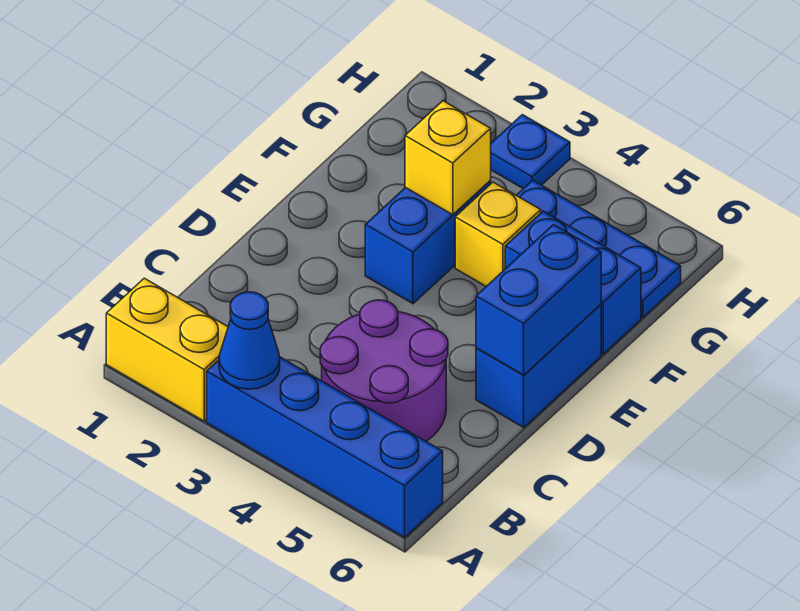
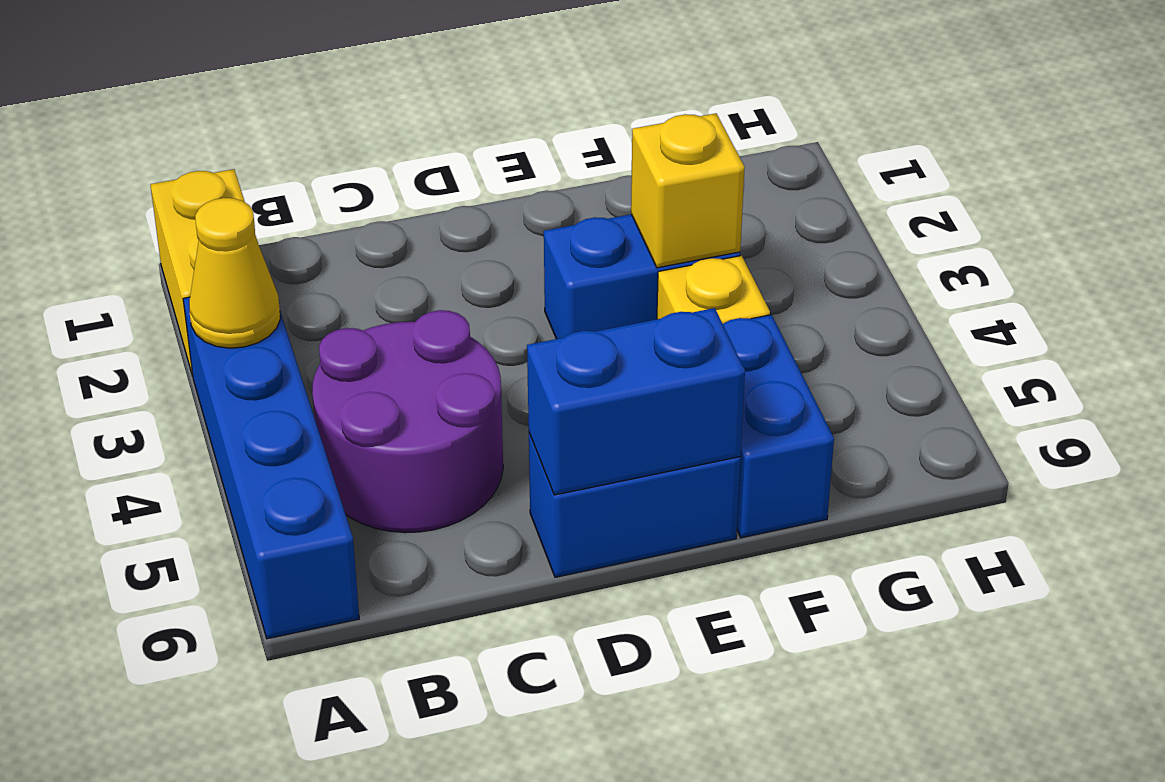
blue cone A3 level 2 -> yellow cone A3 level 2
blue plate G4:G6 level 1 -> none
blue plate H3 level 1 -> none

